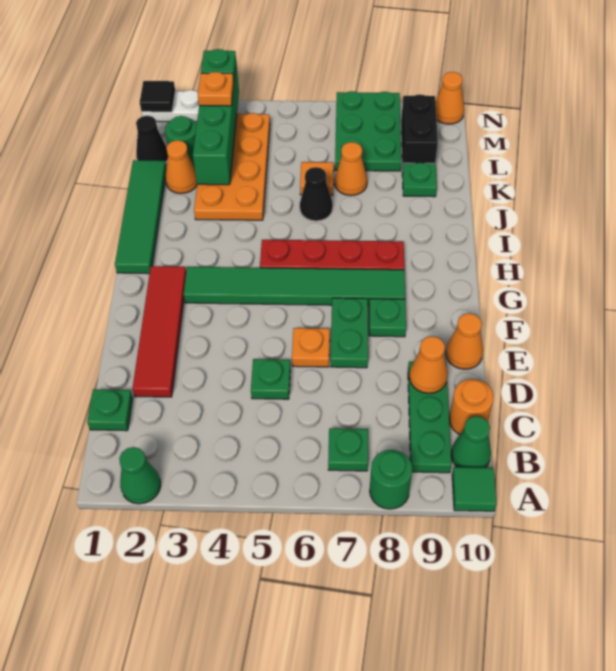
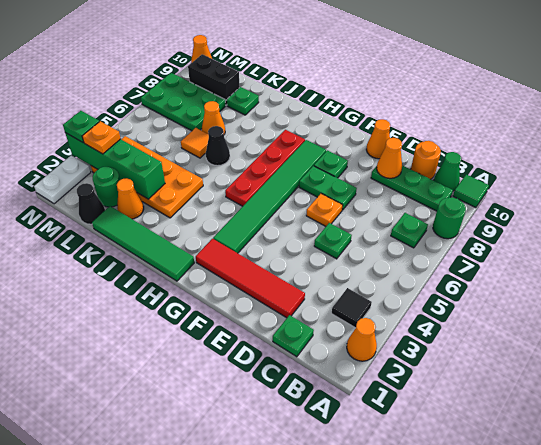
green cone A2 level 1 -> orange cone A2 level 1
black tile N1 level 2 -> black tile B3 level 1

